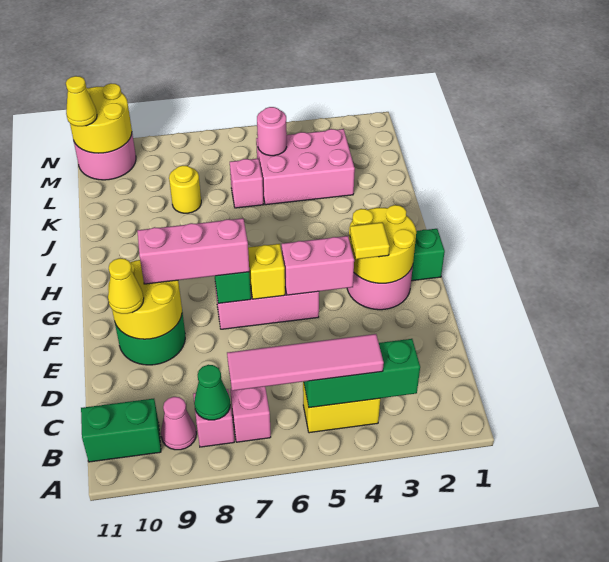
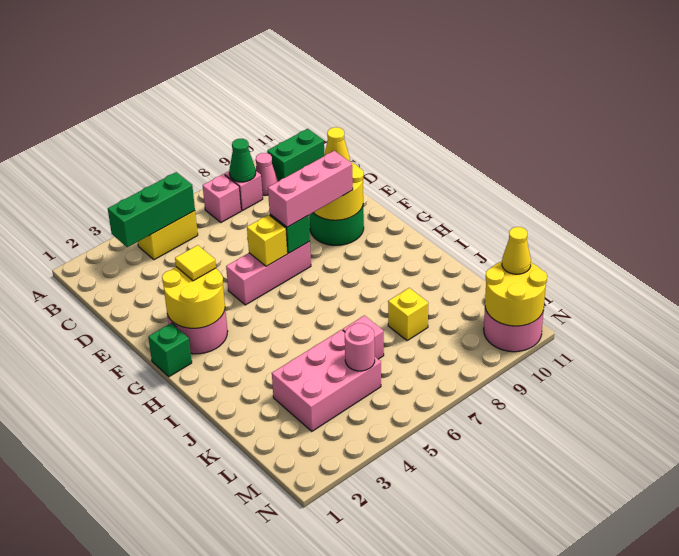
pink tile B4:B7 level 3 -> none
pink brick F4:F5 level 2 -> none
yellow round brick K8 level 1 -> yellow brick K8 level 1

